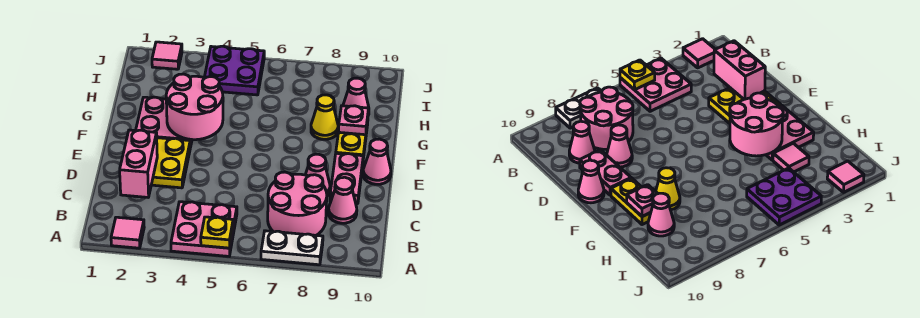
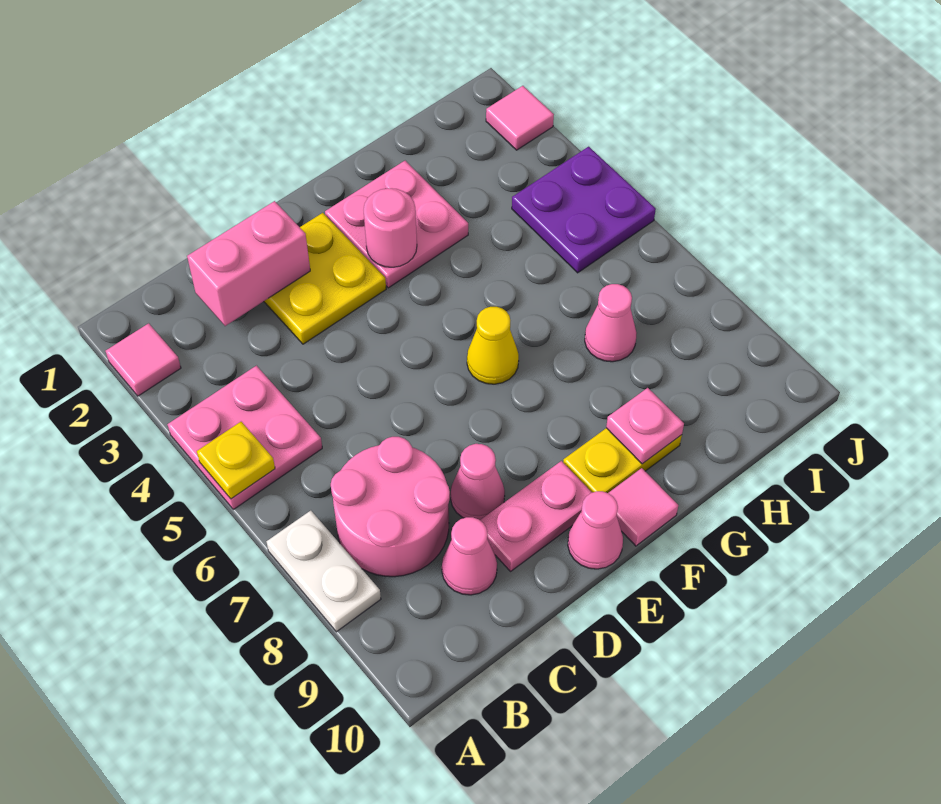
pink round brick F3:G4 level 2 -> pink round brick F3 level 2
yellow cone G8 level 1 -> yellow cone F6 level 1
pink tile H3 level 1 -> pink tile F10 level 1
pink cone H9 level 1 -> pink cone H7 level 1

